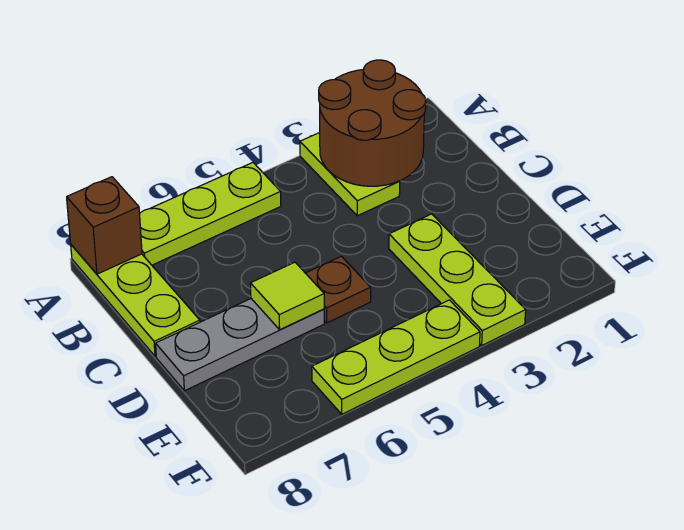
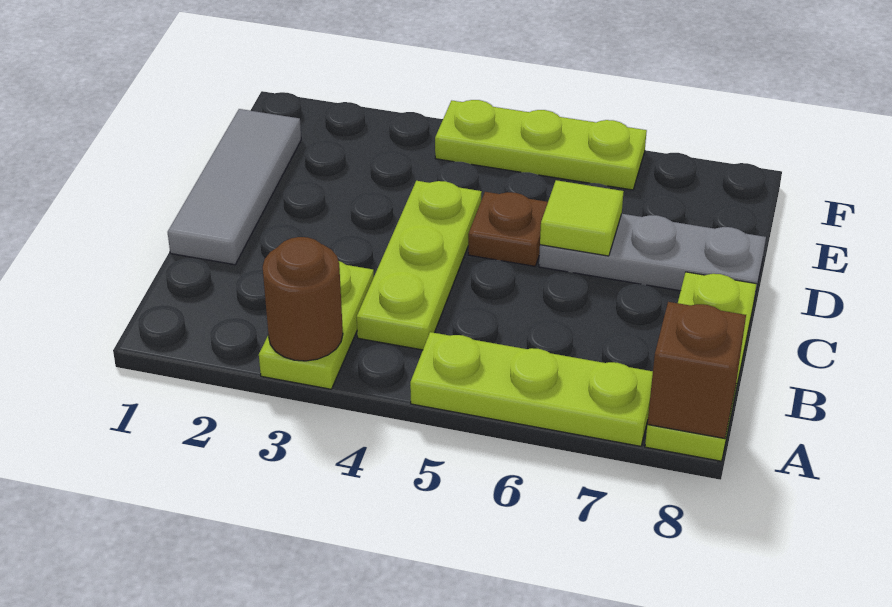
brown round brick A2:B3 level 2 -> brown round brick A3 level 2
none -> grey tile C1:E1 level 1
lime plate D3:F3 level 1 -> lime plate B4:D4 level 1

